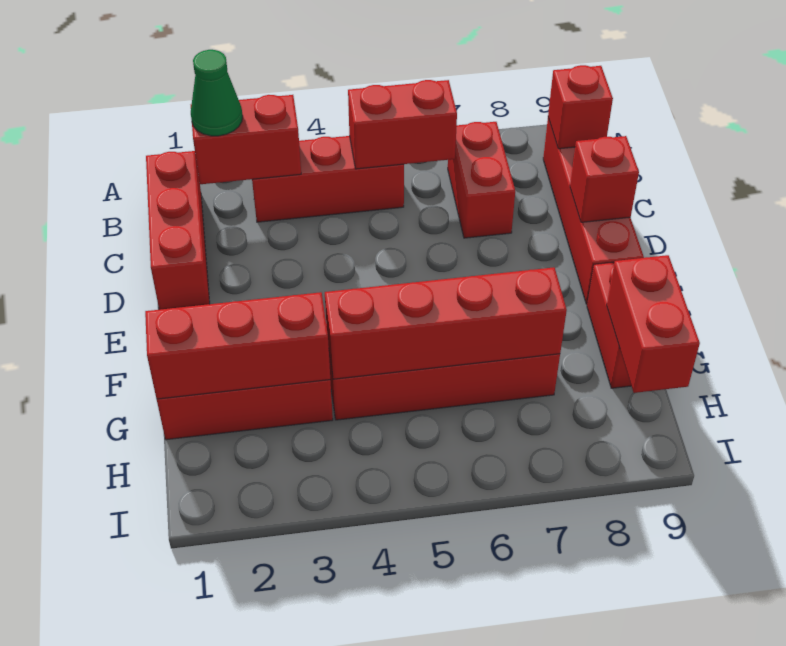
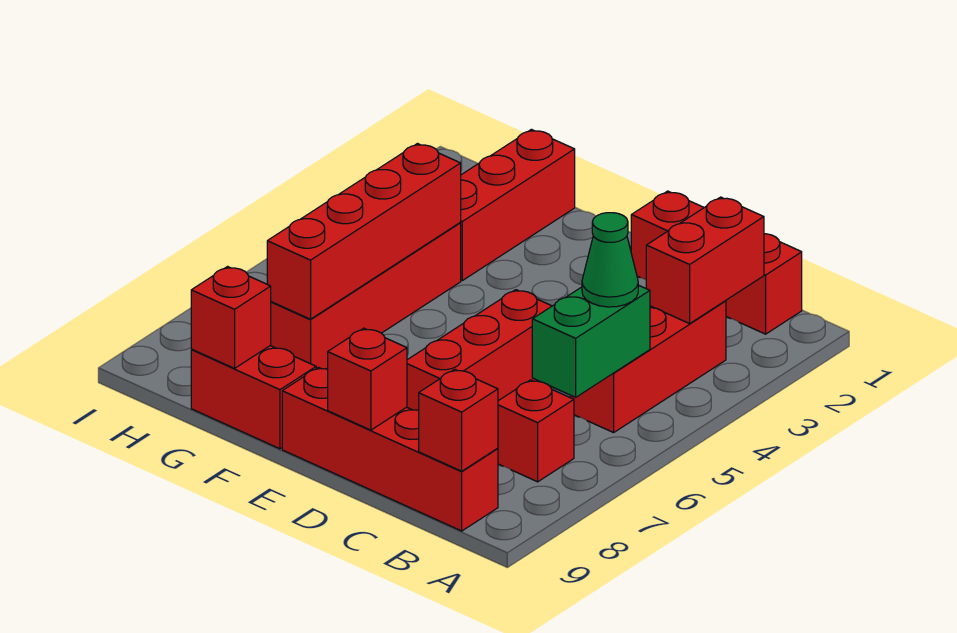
green cone B2 level 3 -> green cone B5 level 3
red brick B5:B6 level 2 -> green brick B5:B6 level 2
red brick B7:C7 level 1 -> red brick B7 level 1
red brick G1:G3 level 2 -> red brick D5:D7 level 1
red brick G9:H9 level 2 -> red brick G9 level 2

